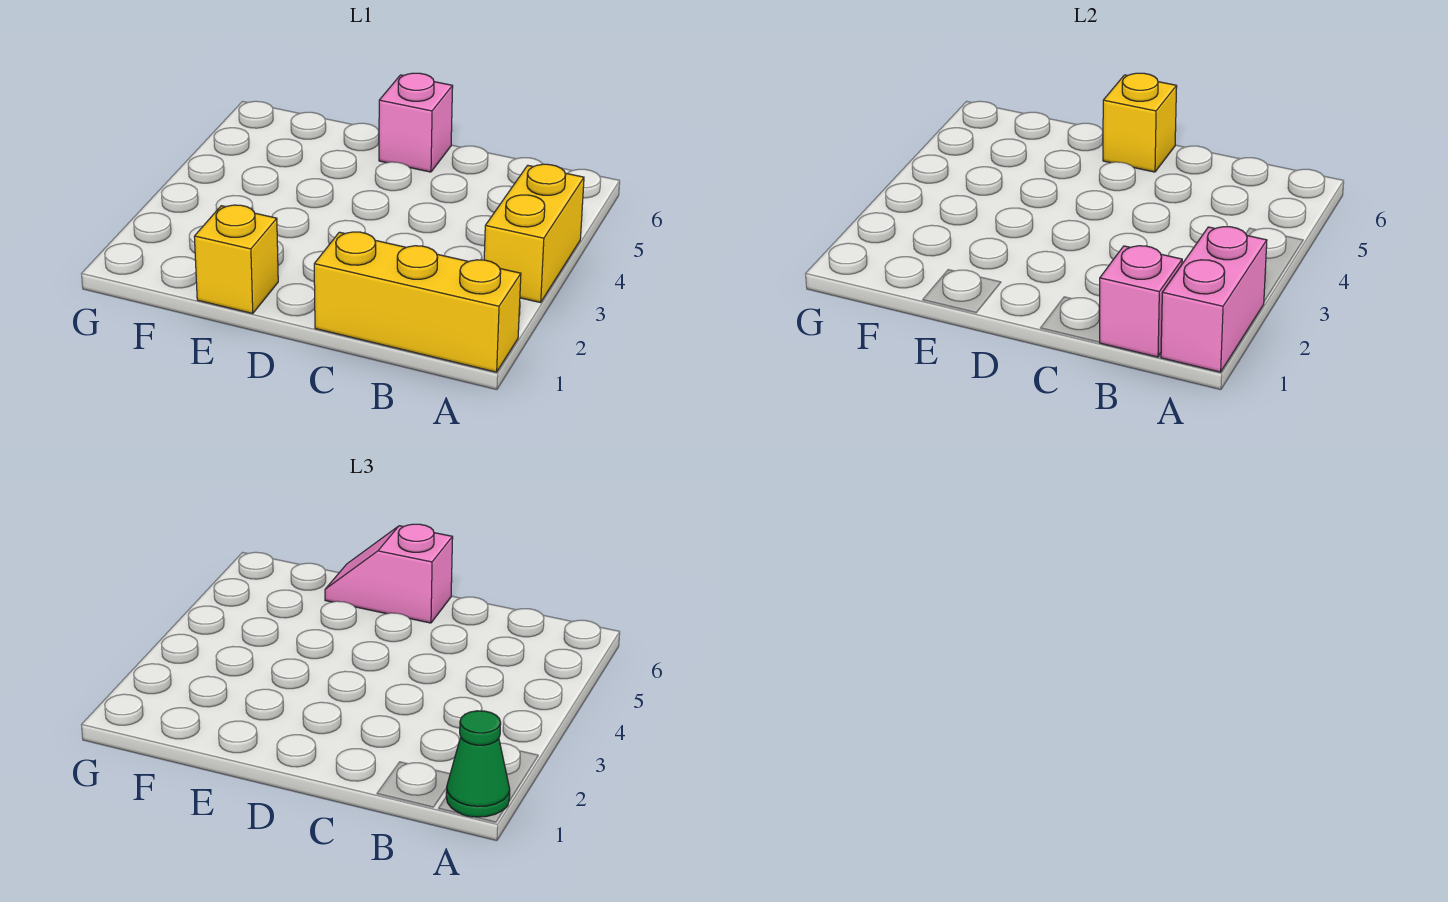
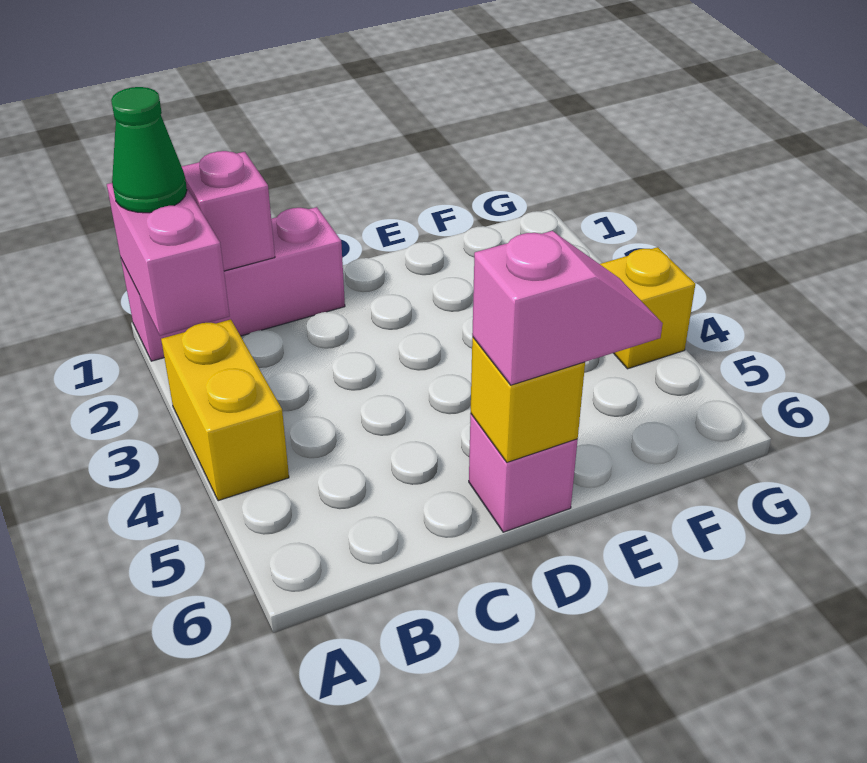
yellow brick A1:C1 level 1 -> pink brick A1:C1 level 1
yellow brick E1 level 1 -> yellow brick G4 level 1

